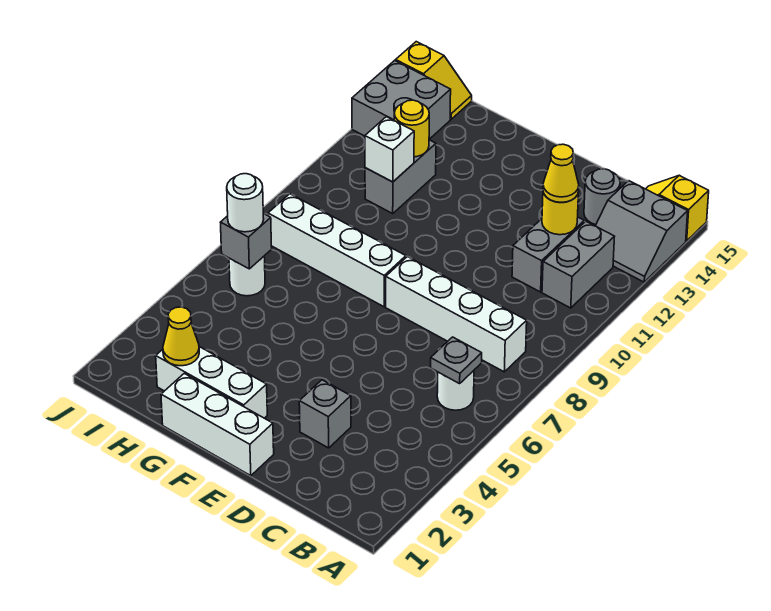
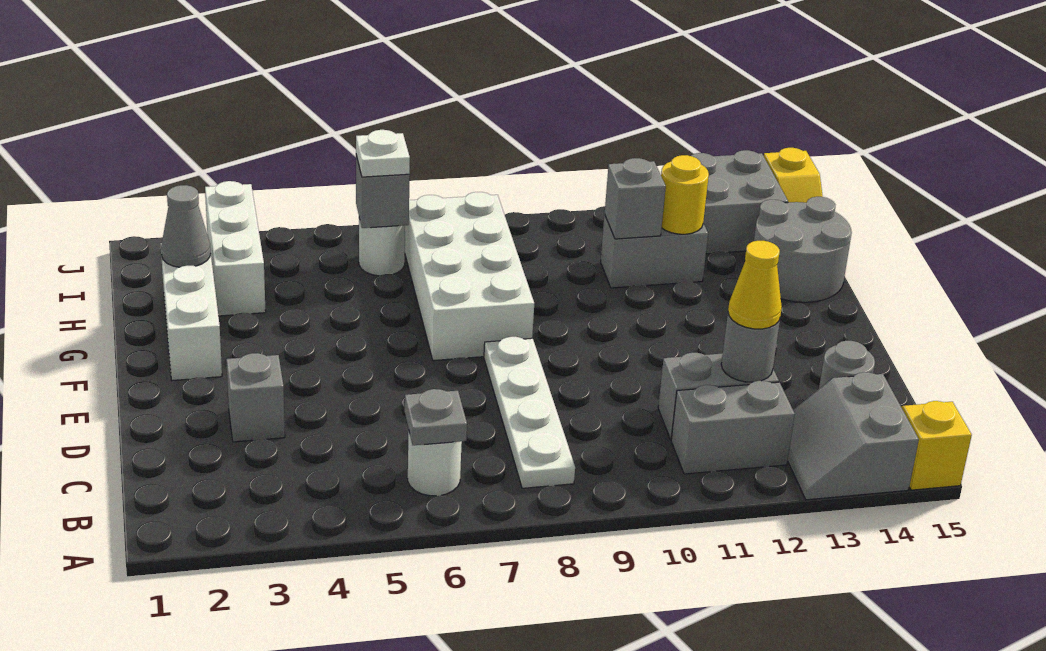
white brick B8:E8 level 1 -> white plate B8:E8 level 1
yellow round brick C12 level 2 -> grey round brick C12 level 2
white brick E1:G1 level 1 -> white brick H3:J3 level 1
white brick F8:I8 level 1 -> white brick F7:I8 level 1
none -> grey round brick G14:H15 level 1
yellow cone H2 level 2 -> grey cone H2 level 2
white brick H11 level 2 -> grey brick H11 level 2
white round brick I6 level 3 -> white plate I6 level 3

